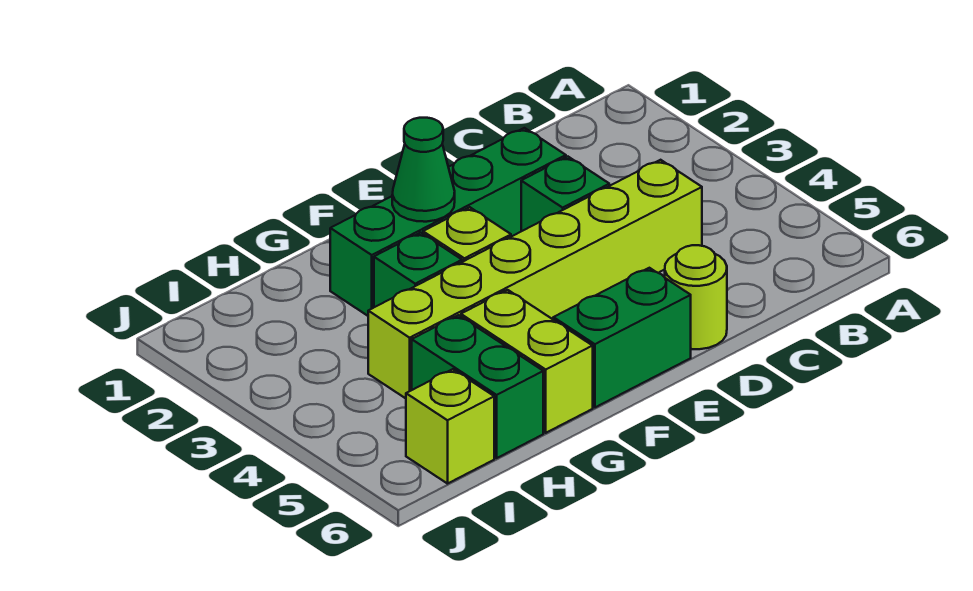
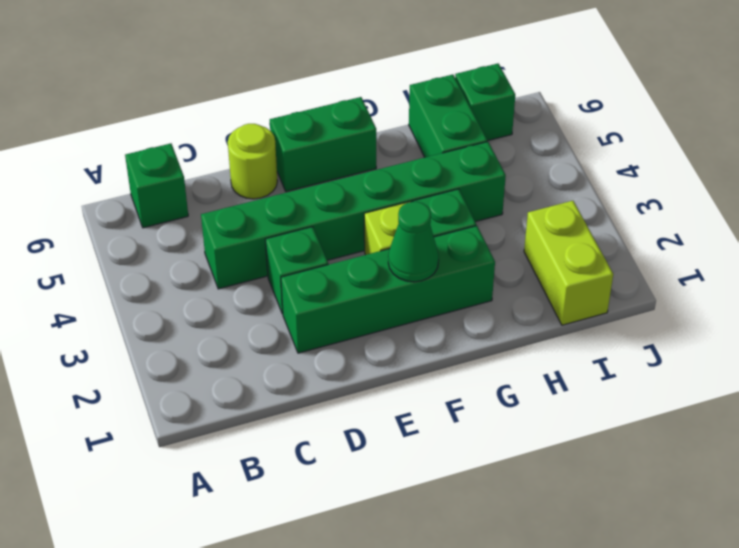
none -> green brick B6 level 1
lime brick C4:H4 level 1 -> green brick C4:H4 level 1
lime brick G5:G6 level 1 -> lime brick I1:I2 level 1
lime brick I6 level 1 -> green brick I6 level 1

